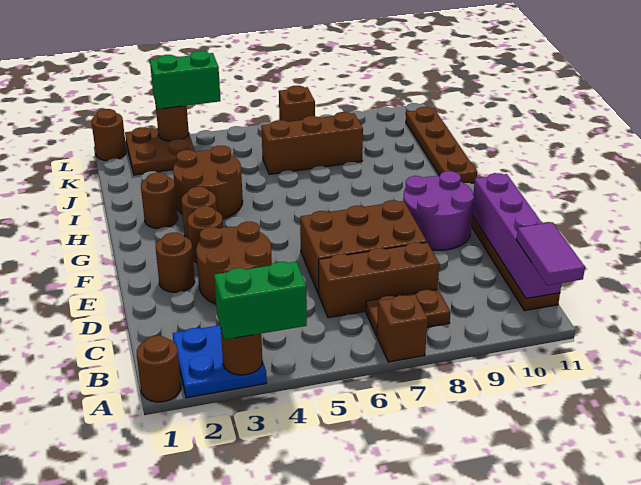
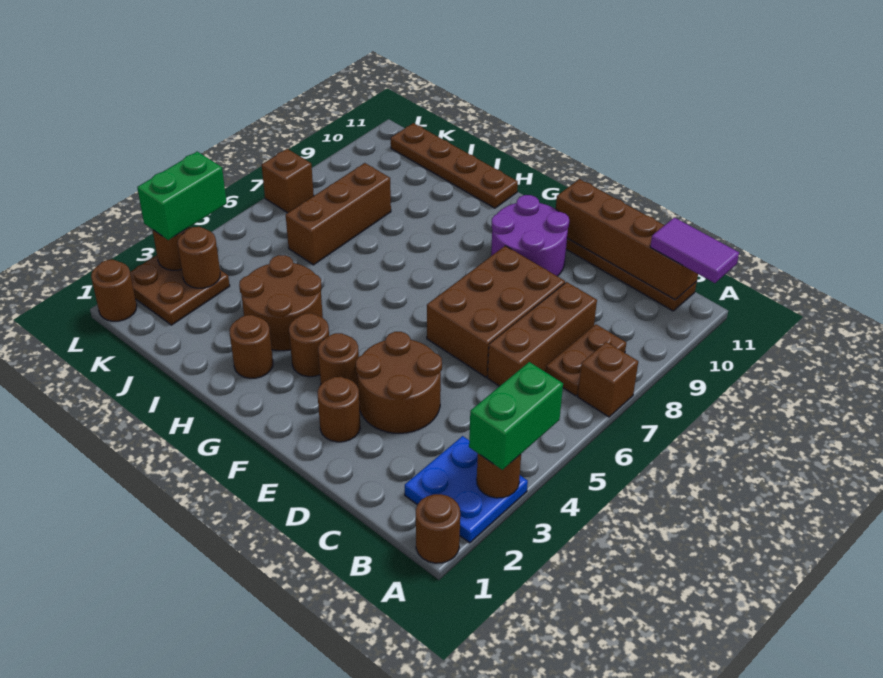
purple brick B11:E11 level 2 -> brown brick B11:E11 level 2
none -> brown round brick K3 level 2

